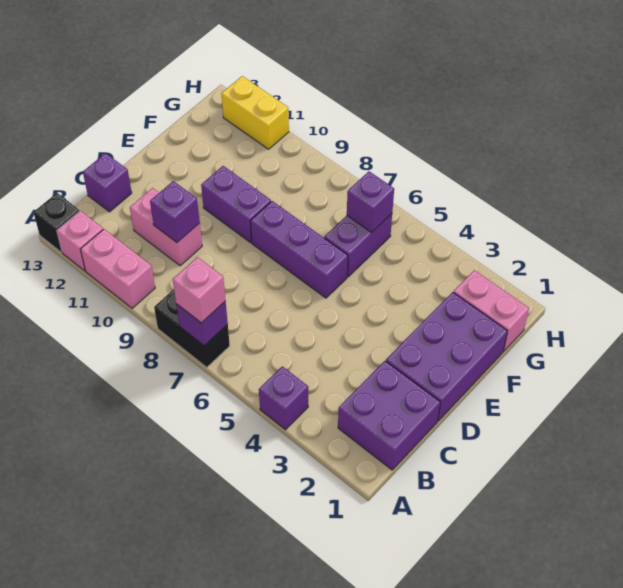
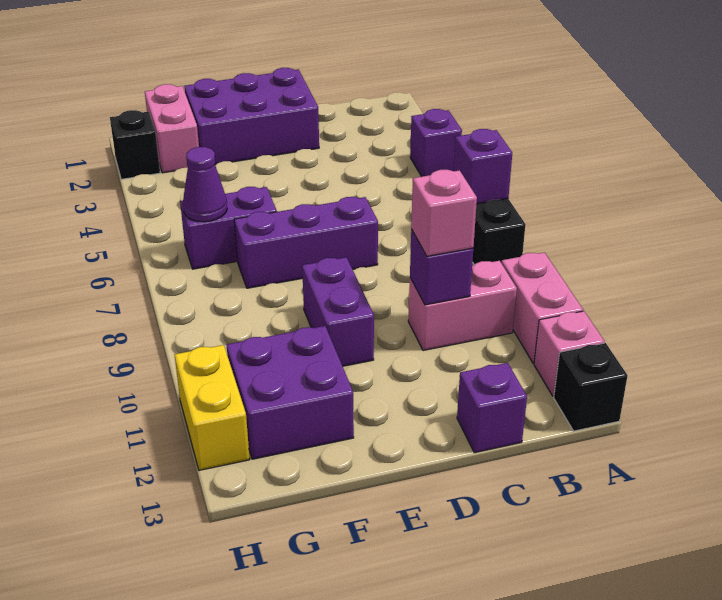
pink brick A7 level 3 -> pink brick C10 level 3
purple brick B1:C2 level 1 -> purple brick F11:G12 level 1
pink brick C10:C11 level 1 -> pink brick B10:C10 level 1
purple brick E6:E8 level 1 -> purple brick D7:F7 level 1
purple brick G6 level 2 -> purple cone G6 level 2
none -> black brick H2 level 1

